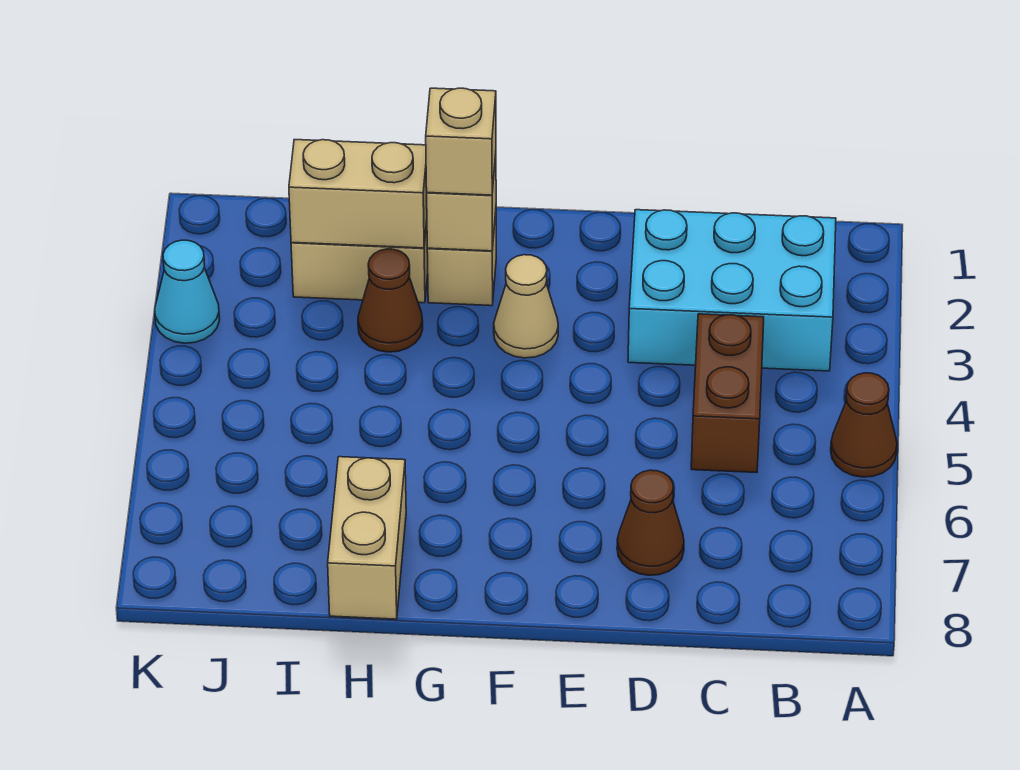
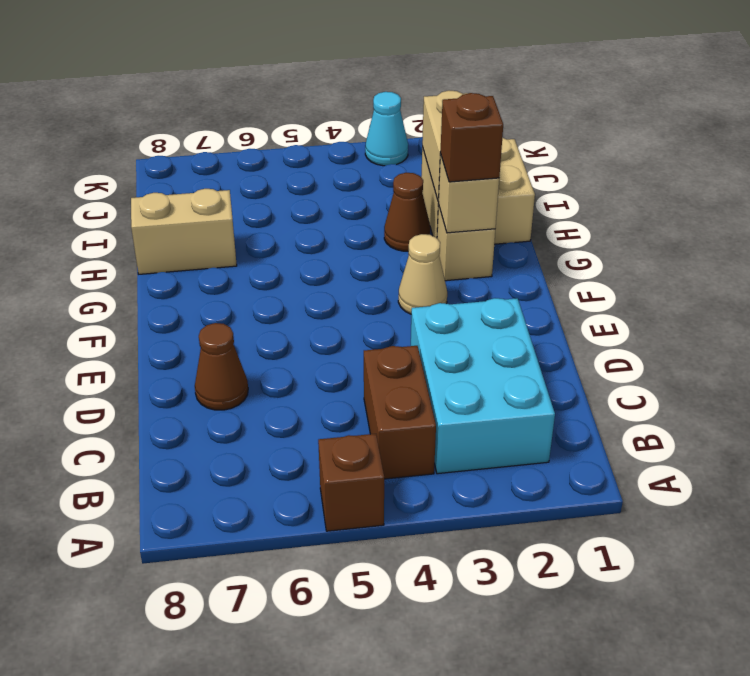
brown cone A5 level 1 -> brown brick A5 level 1
brown brick C4:C5 level 1 -> brown brick B4:C4 level 1
tan brick G2 level 3 -> brown brick G2 level 3

